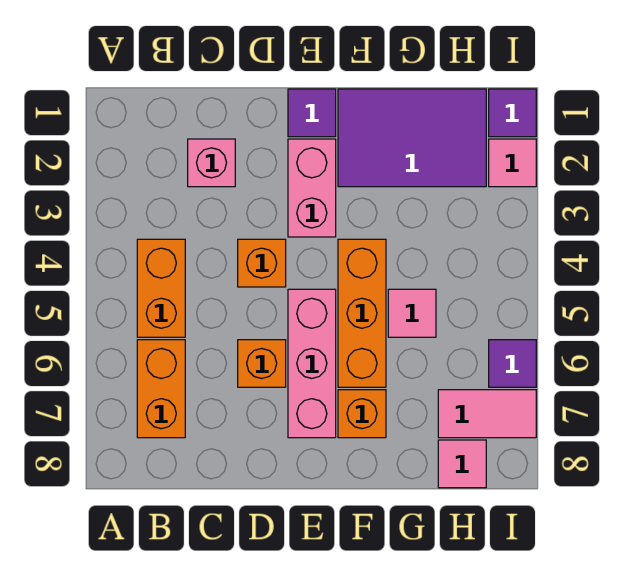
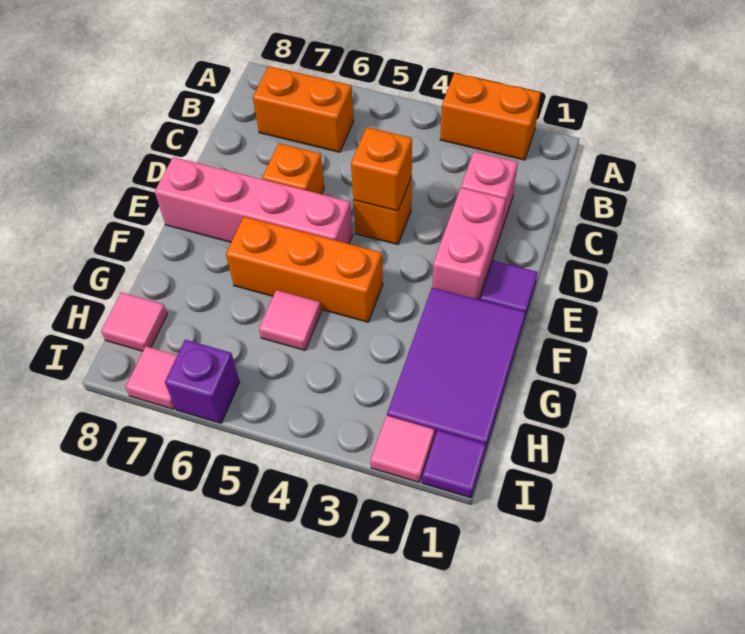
orange brick B4:B5 level 1 -> orange brick A2:A3 level 1
pink brick E2:E3 level 1 -> pink brick D2:E2 level 1
pink brick E5:E7 level 1 -> pink brick E5:E8 level 1
orange brick F7 level 1 -> orange brick D4 level 2
pink tile H7:I7 level 1 -> pink tile I7 level 1
purple tile I6 level 1 -> purple brick I6 level 1

